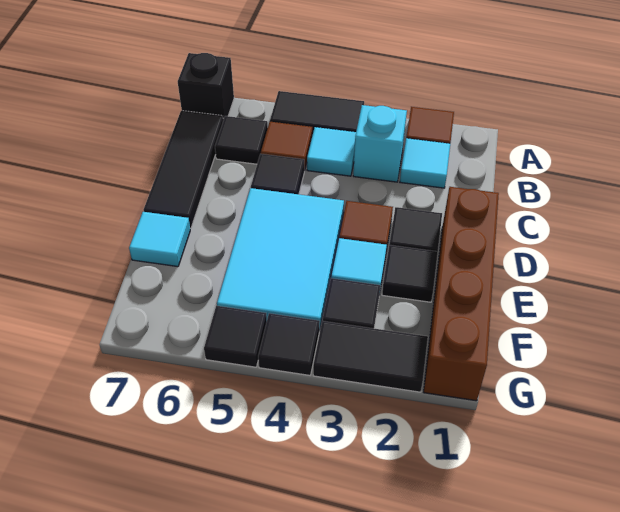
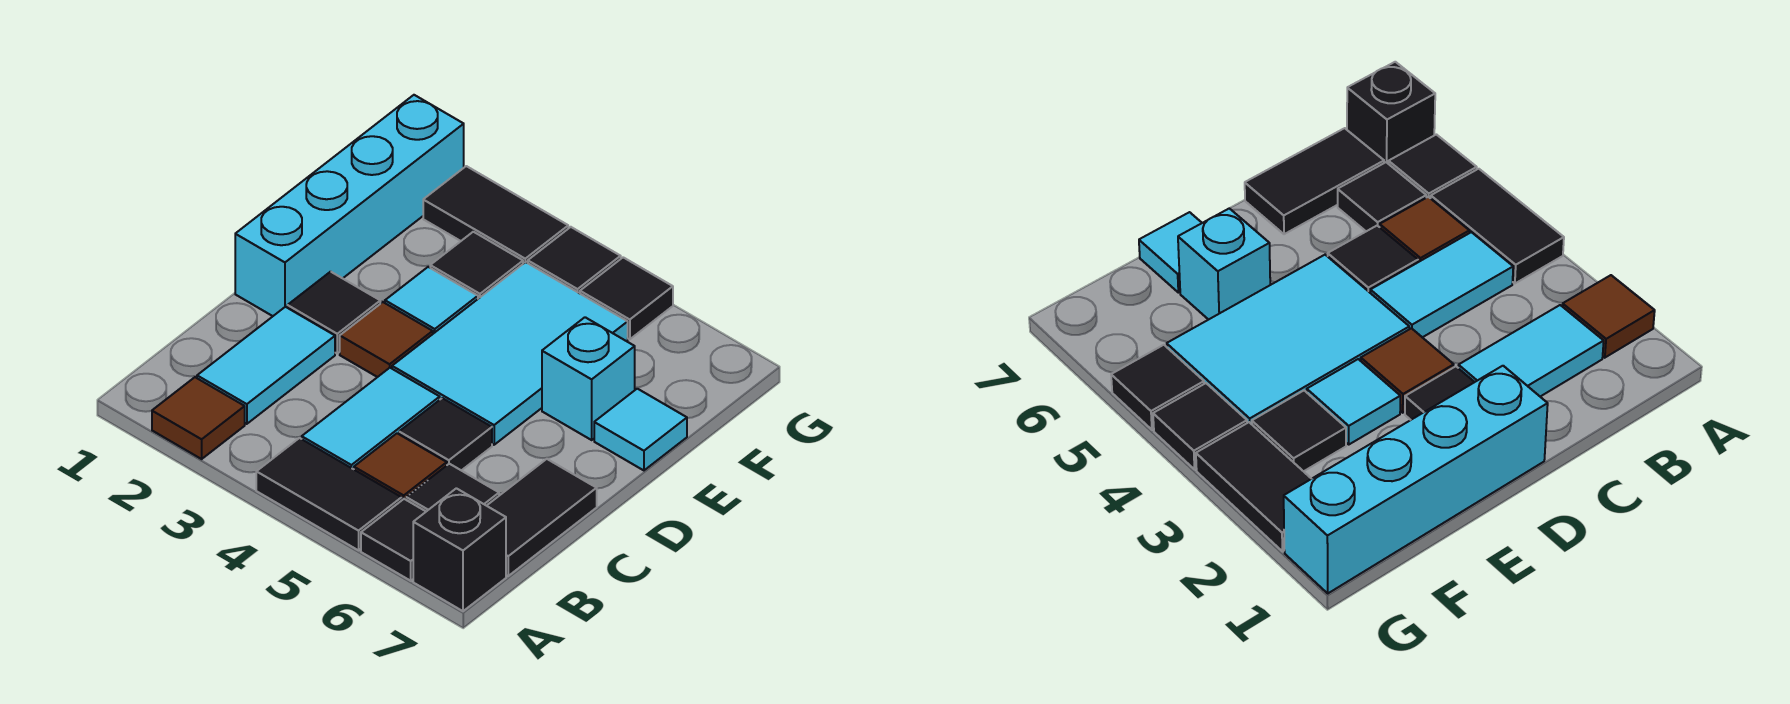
cyan tile B2 level 1 -> cyan tile B2:C2 level 1
cyan brick B3 level 1 -> cyan brick E6 level 1
cyan tile B4 level 1 -> cyan tile B4:C4 level 1
black tile B7:D7 level 1 -> black tile B7:C7 level 1
brown brick D1:G1 level 1 -> cyan brick D1:G1 level 1
black tile E2 level 1 -> black tile A6 level 1

